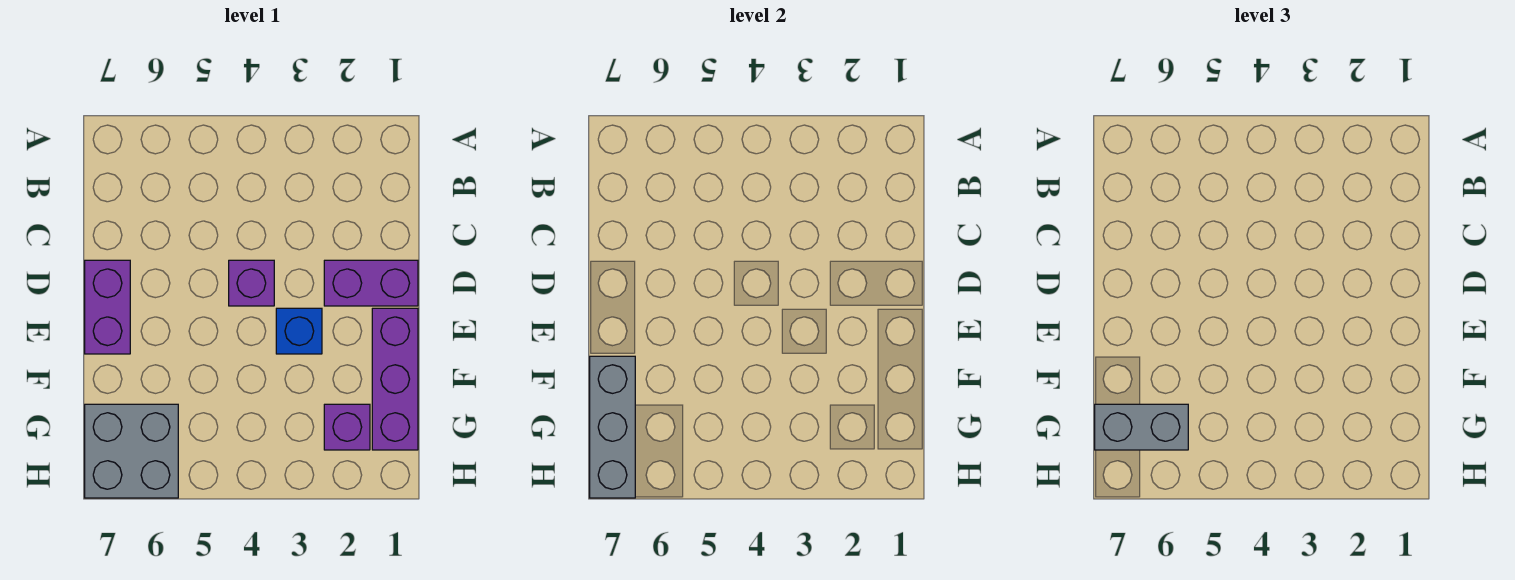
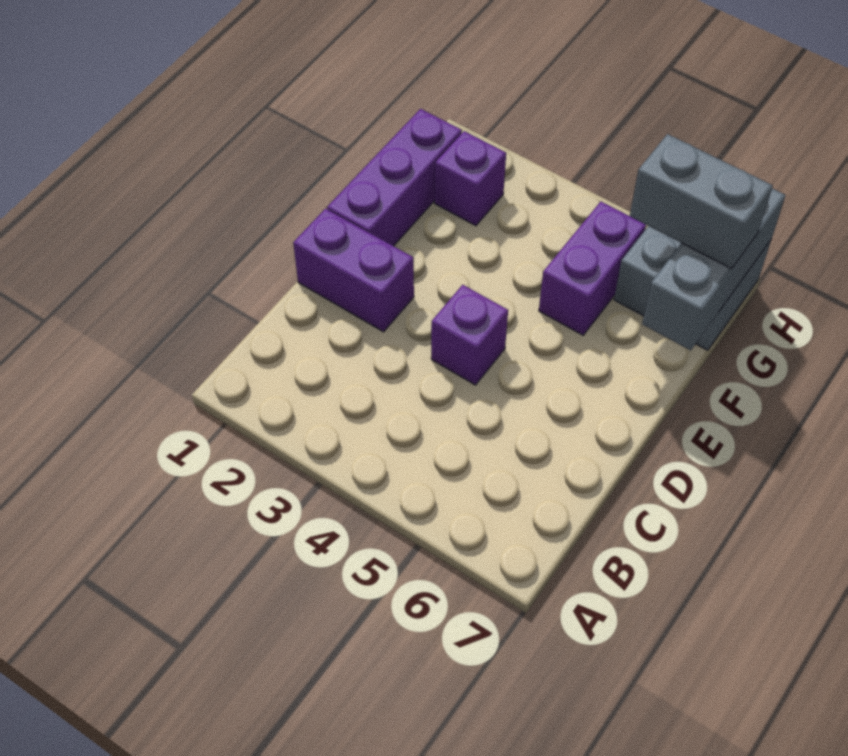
purple brick D7:E7 level 1 -> purple brick F5:G5 level 1
blue brick E3 level 1 -> none

